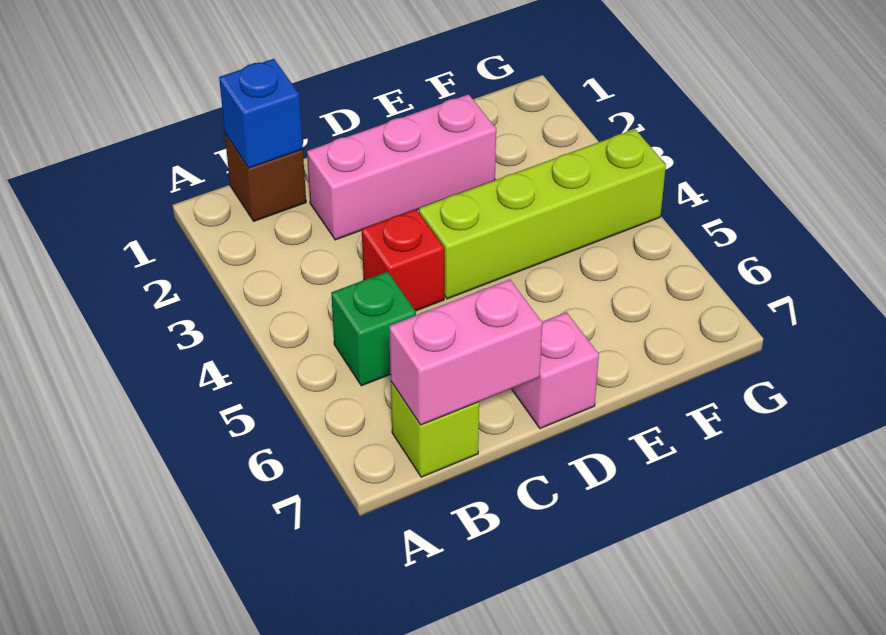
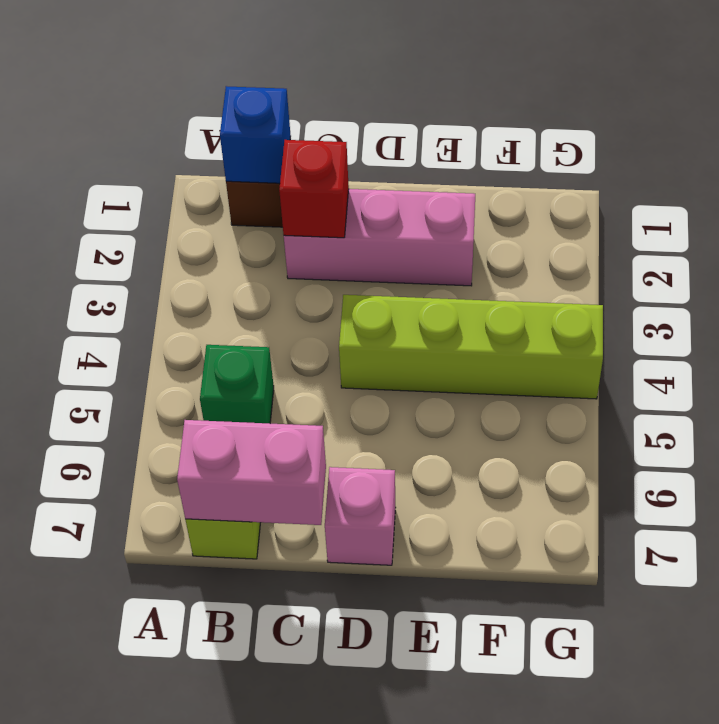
red brick C4 level 1 -> red brick C2 level 2

